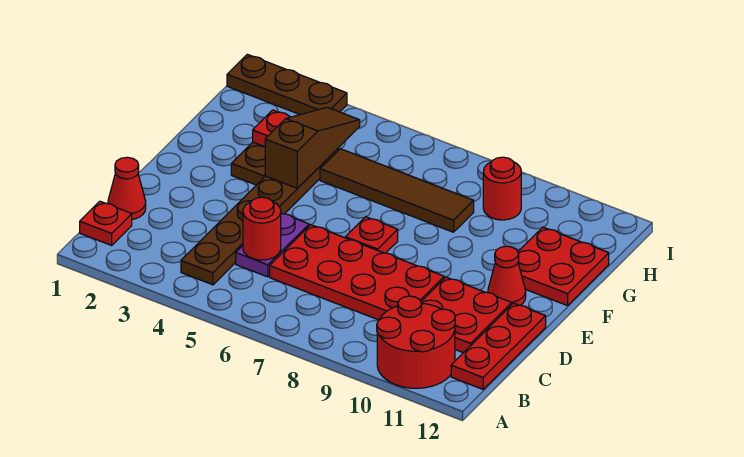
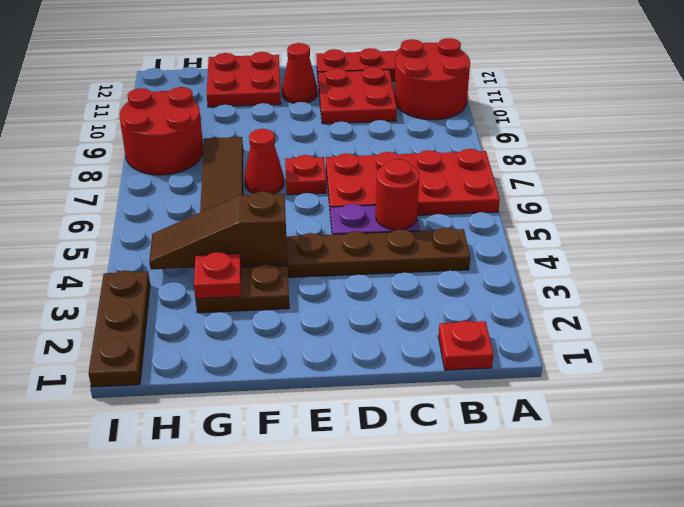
red cone C1 level 1 -> red cone F7 level 1
red plate C6:D9 level 1 -> red plate A6:D7 level 1
red round brick H9 level 1 -> red round brick H8:I9 level 1

